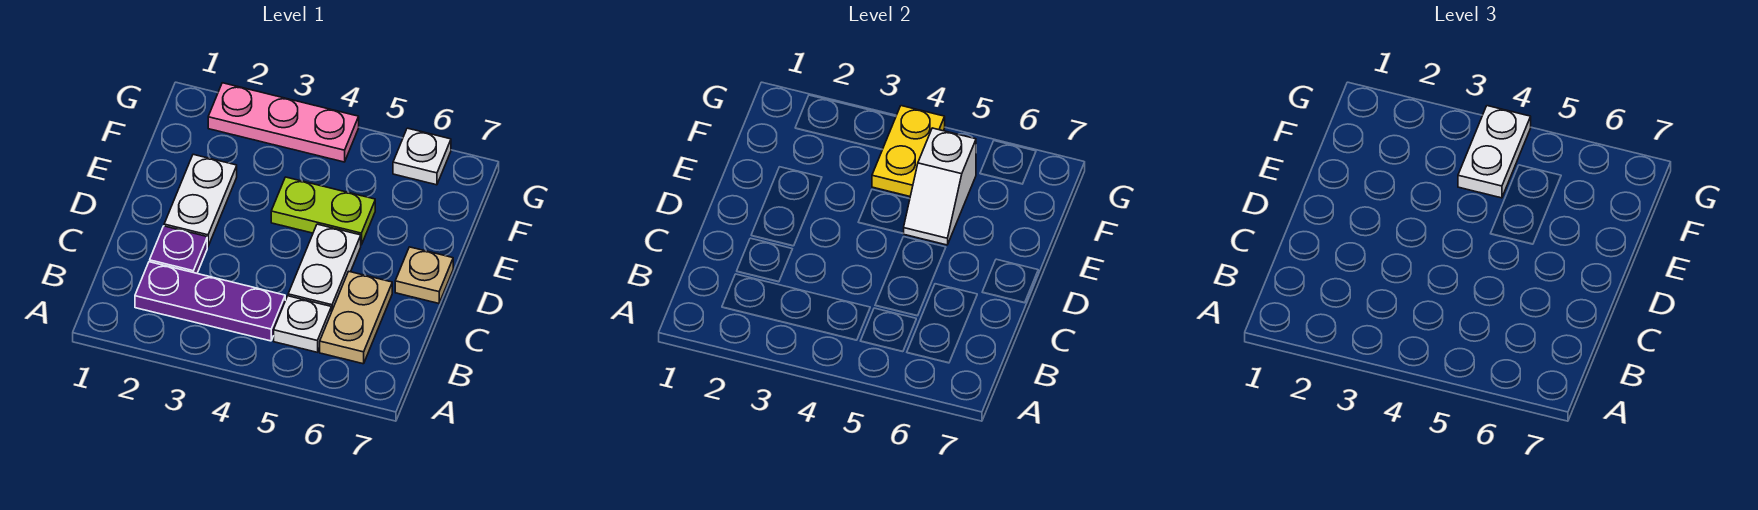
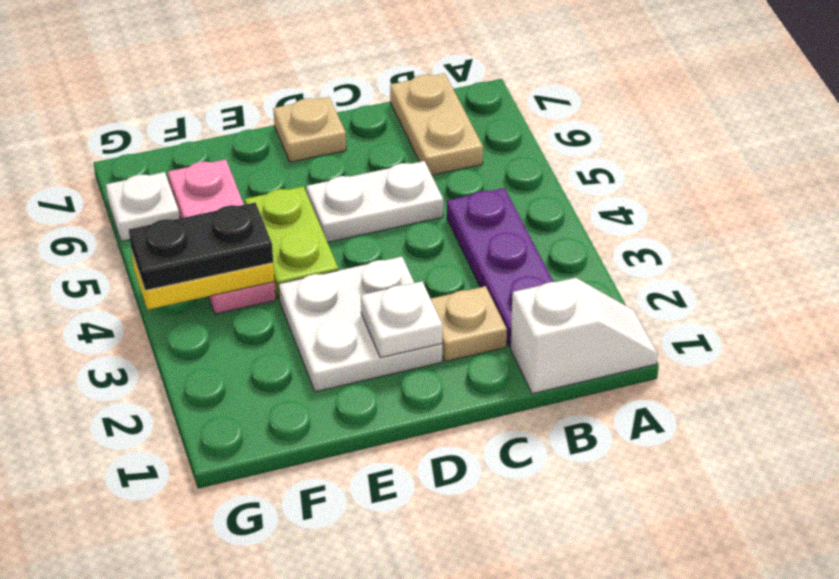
white plate B5 level 1 -> white plate D2 level 2
tan plate B6:C6 level 1 -> tan plate B6:B7 level 1
purple plate C2 level 1 -> tan plate C2 level 1
white plate D2:E2 level 1 -> white plate D2:E3 level 1
white slope E5:F5 level 2 top F -> white slope A1:B1 level 1 top B
white plate F4:G4 level 3 -> black plate F4:G4 level 3
pink plate G2:G4 level 1 -> pink plate F4:F6 level 1

